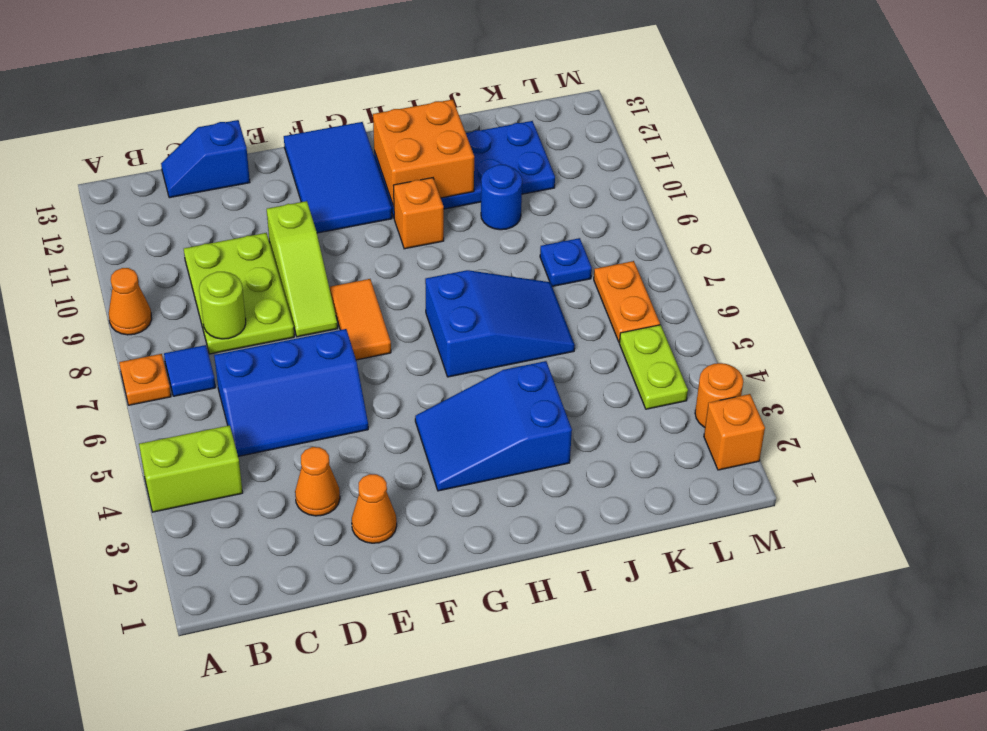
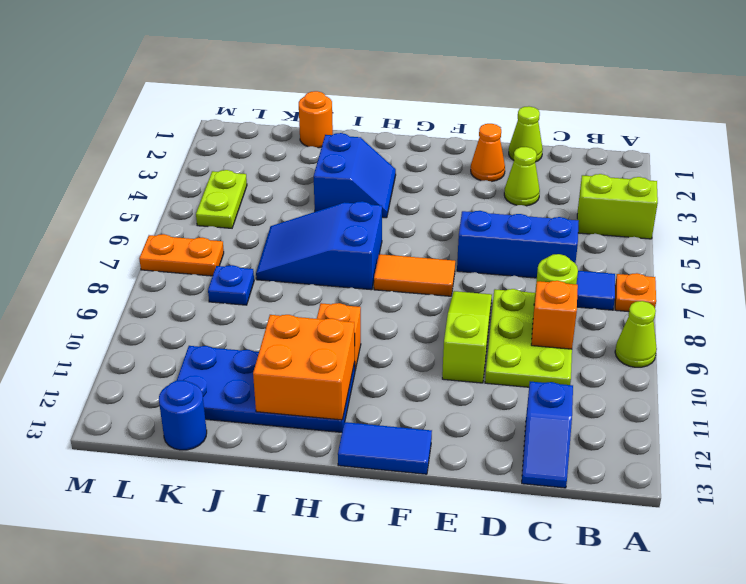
orange cone A9 level 1 -> lime cone A9 level 1
blue slope C13:D13 level 1 top D -> blue slope C12:C13 level 1 top 12
none -> lime cone D1 level 1
orange cone D3 level 1 -> lime cone D3 level 1
orange tile F7:F8 level 1 -> orange tile F7:G7 level 1
blue tile F11:G13 level 1 -> blue tile F13:G13 level 1
blue slope G3:I4 level 1 top I -> blue slope H3:I4 level 1 top I
blue round brick J10 level 1 -> blue round brick K13 level 1
orange plate L6:L7 level 1 -> orange plate L7:M7 level 1
orange brick M2 level 1 -> orange brick C9 level 2
orange round brick M3 level 1 -> orange round brick J1 level 1

